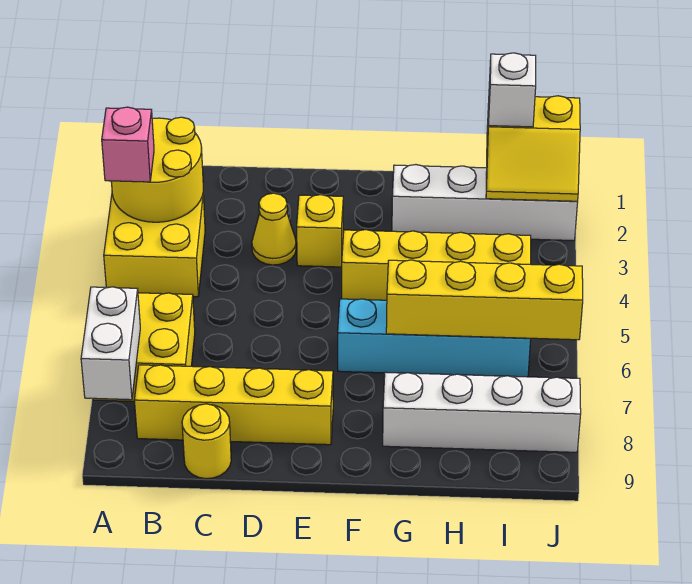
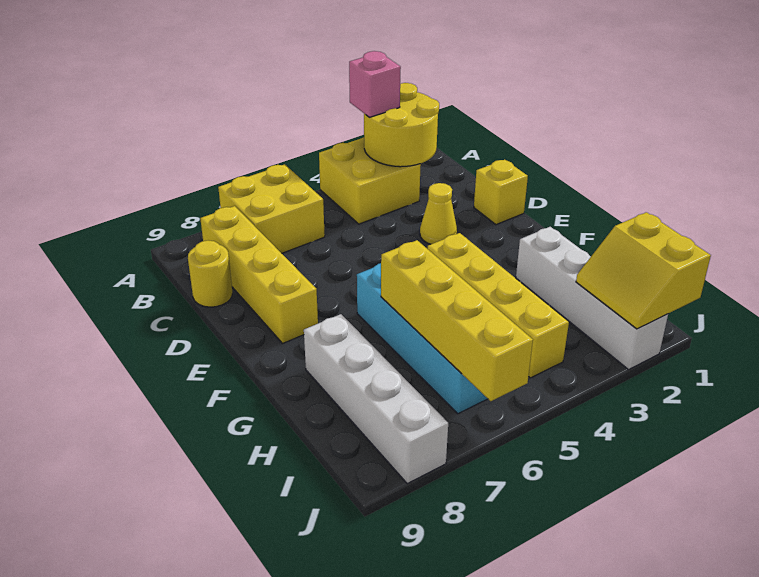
white brick A7:A8 level 2 -> none
yellow brick E3 level 1 -> yellow brick D1 level 1
white brick I1 level 3 -> none

